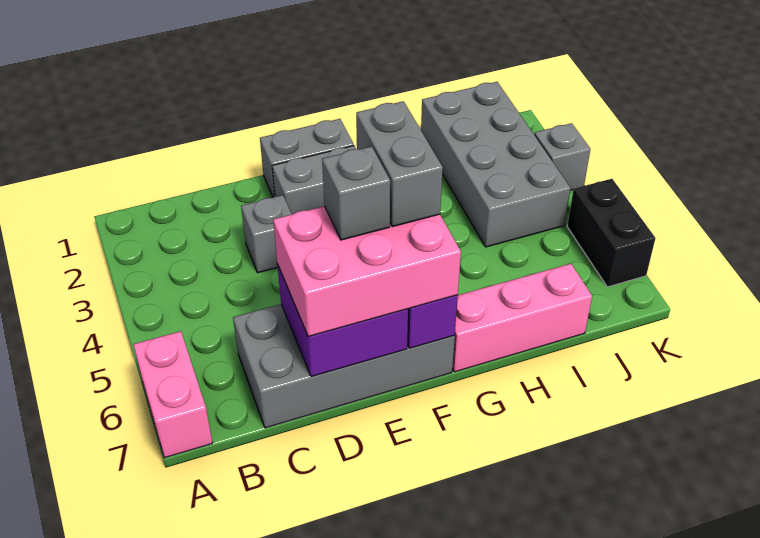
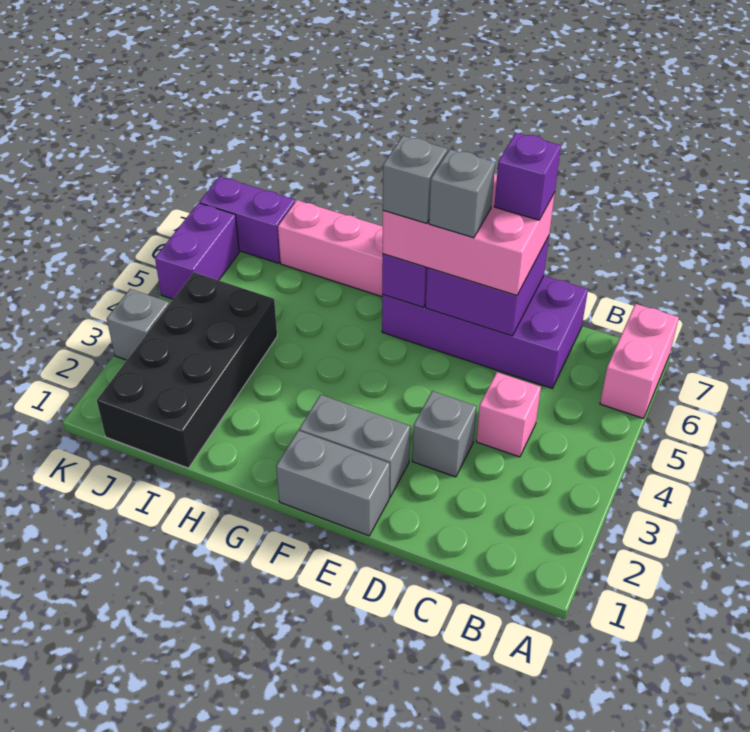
none -> pink brick C4 level 1
grey brick C6:F7 level 1 -> purple brick C6:F7 level 1
none -> purple brick D7 level 4
grey brick F5:F6 level 4 -> grey brick F6 level 4
grey brick I1:J4 level 1 -> black brick I1:J4 level 1
none -> purple brick J7:K7 level 1
black brick K5:K6 level 1 -> purple brick K5:K6 level 1

